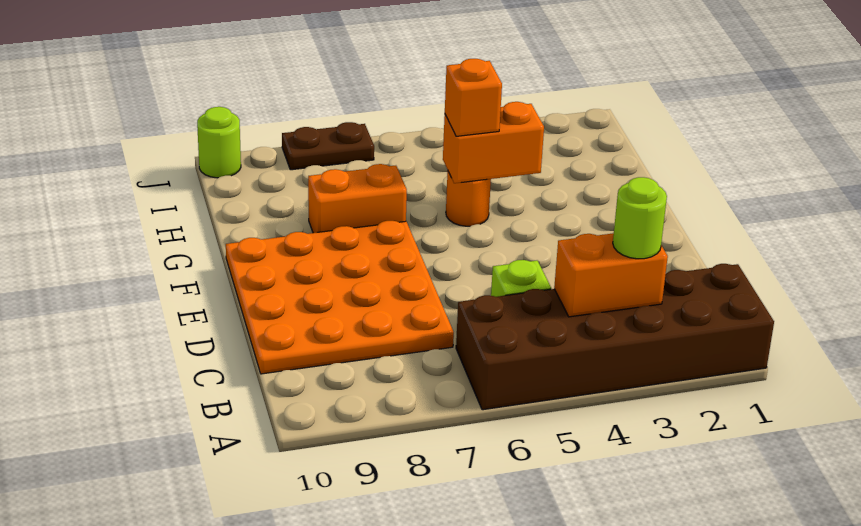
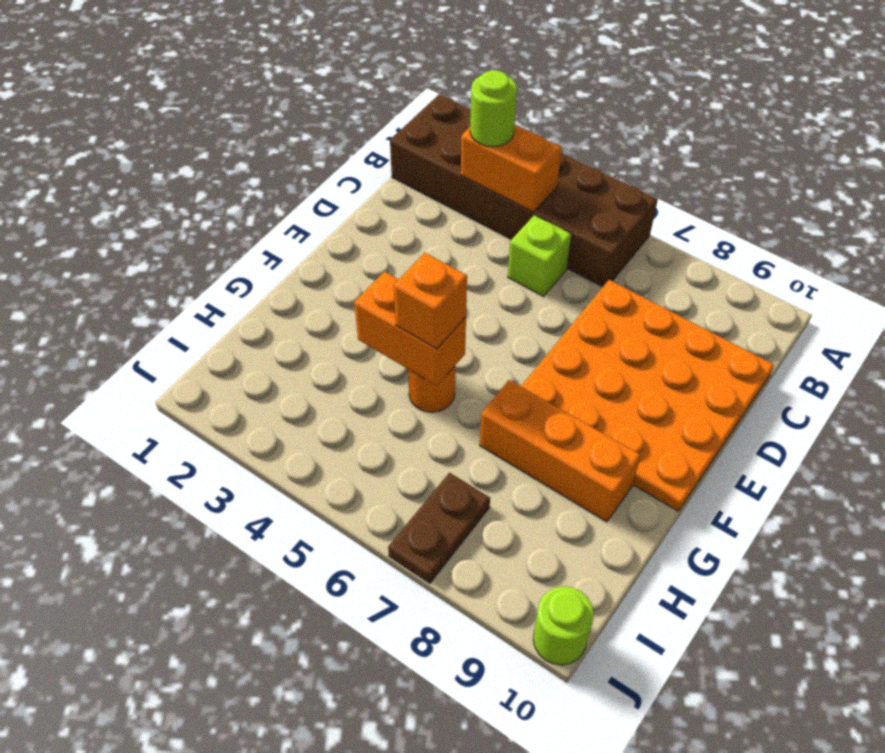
orange brick G7:G8 level 1 -> orange brick G7:G9 level 1
brown plate J7:J8 level 1 -> brown plate I7:J7 level 1

